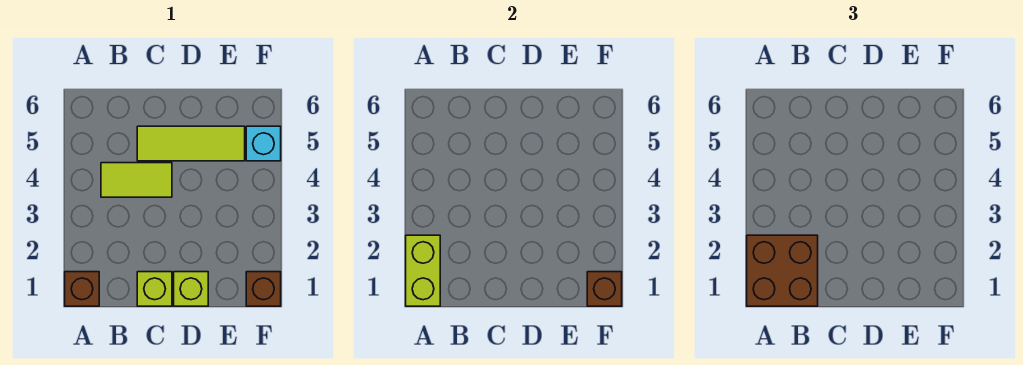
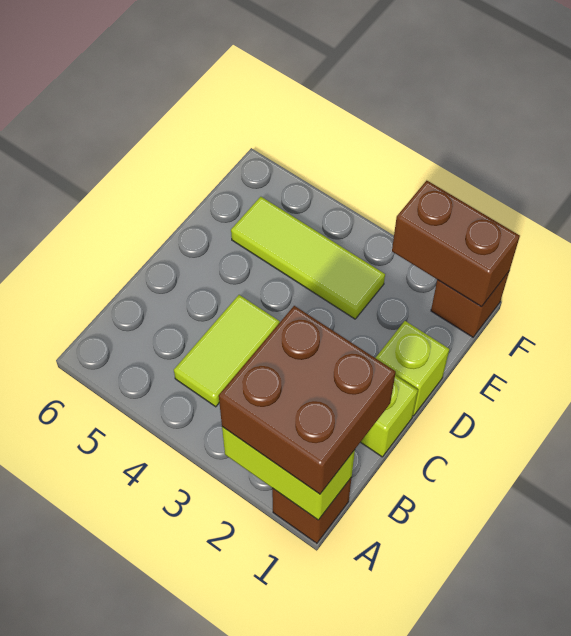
lime tile C5:E5 level 1 -> lime tile E3:E5 level 1
brown brick F1 level 2 -> brown brick F1:F2 level 2
cyan brick F5 level 1 -> none

